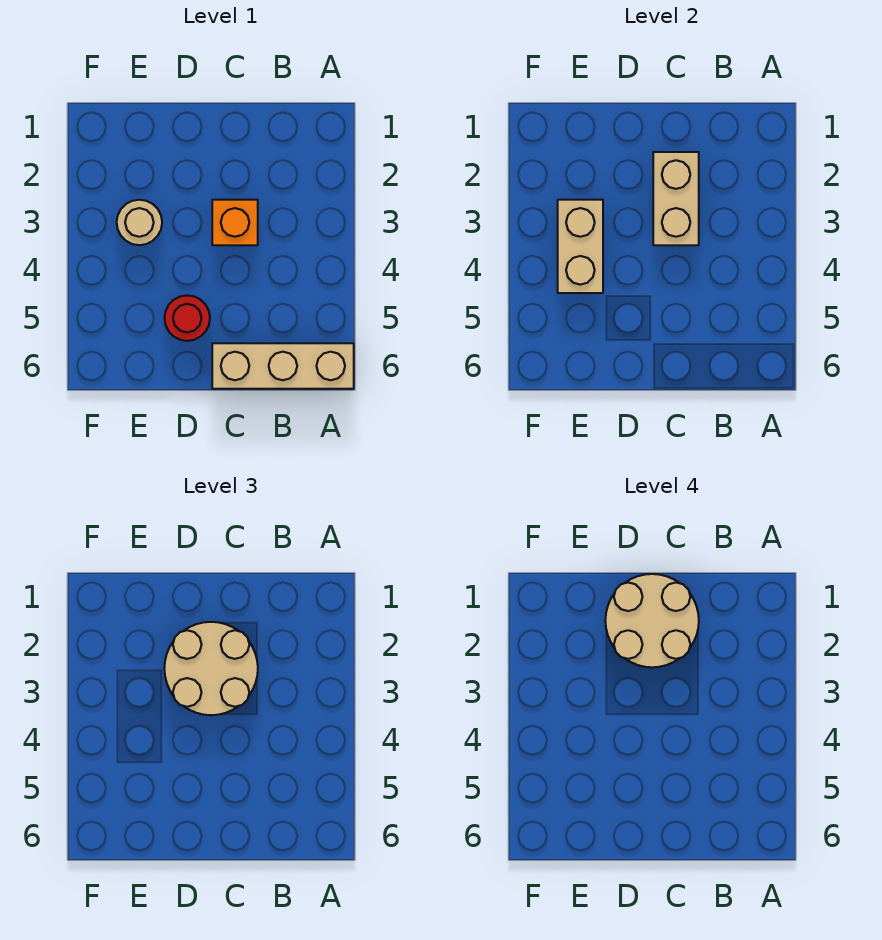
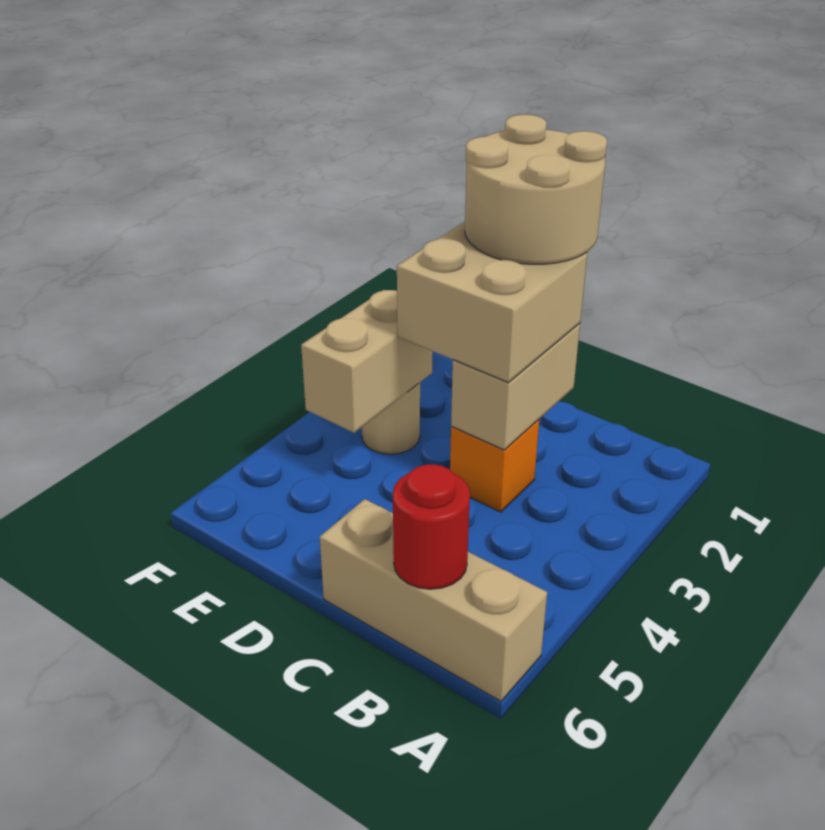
tan round brick C2:D3 level 3 -> tan brick C2:D3 level 3
red round brick D5 level 1 -> red round brick B6 level 2

